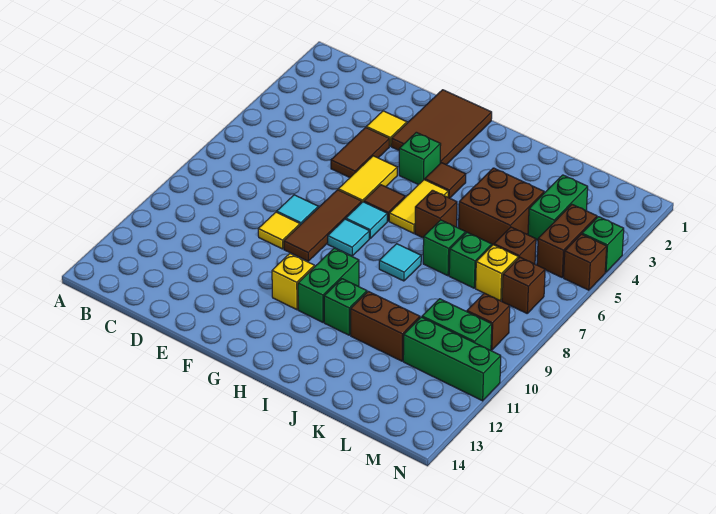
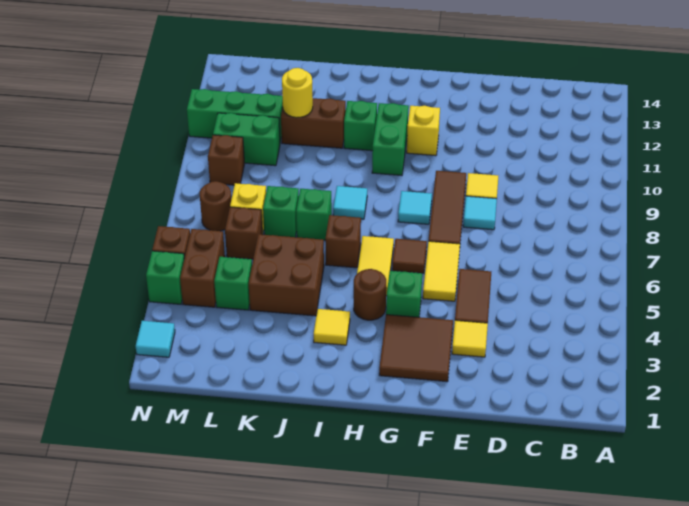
brown tile F1:G3 level 1 -> brown tile F2:G3 level 1
cyan tile G7 level 1 -> cyan tile N2 level 1
brown tile H4 level 1 -> brown round brick H4 level 1
none -> yellow tile I3 level 1
none -> yellow round brick K11 level 2
green brick L3:L4 level 1 -> green brick L4 level 1
brown brick M7 level 1 -> brown round brick M7 level 1

